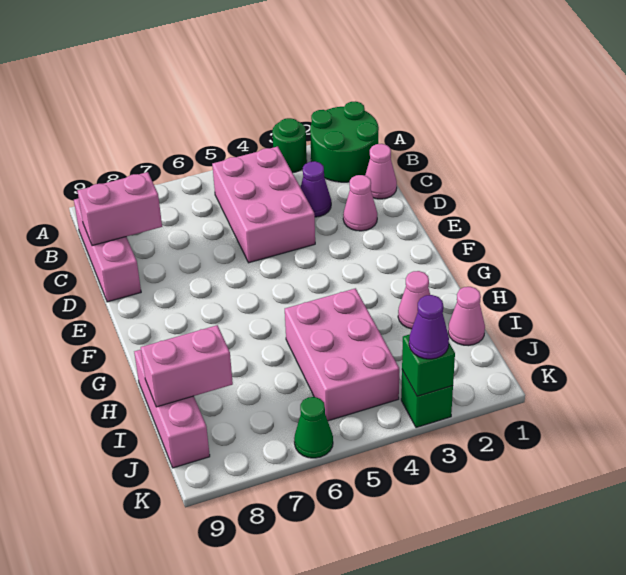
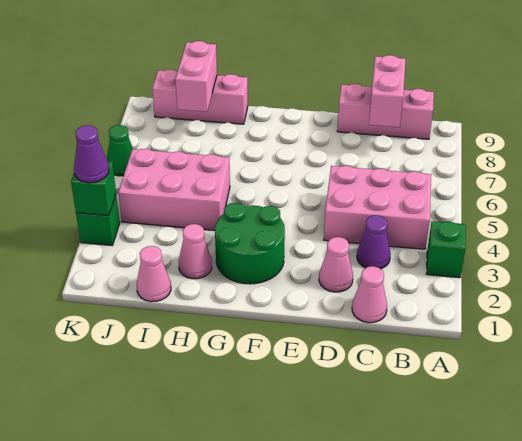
green round brick A1:B2 level 1 -> green round brick F2:G3 level 1
green round brick A3 level 1 -> green brick A3 level 1

